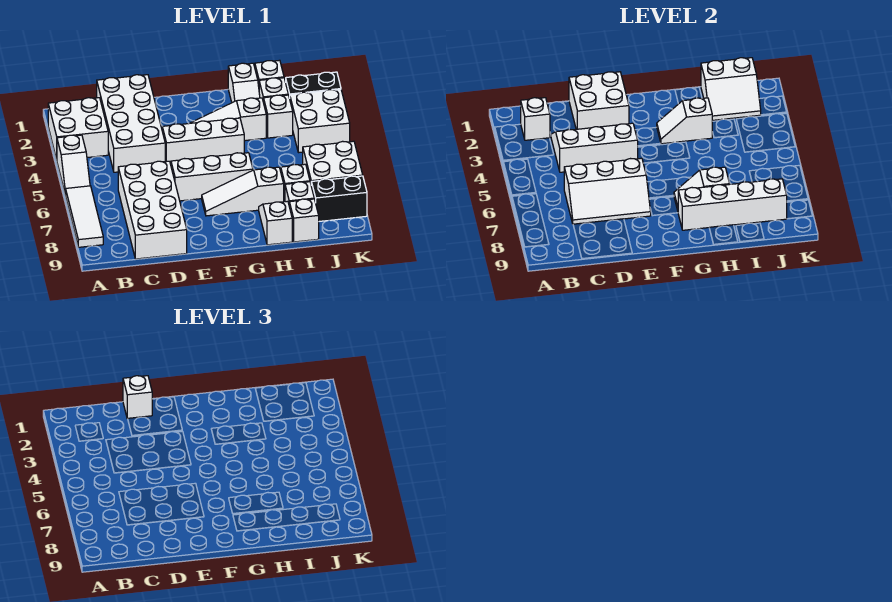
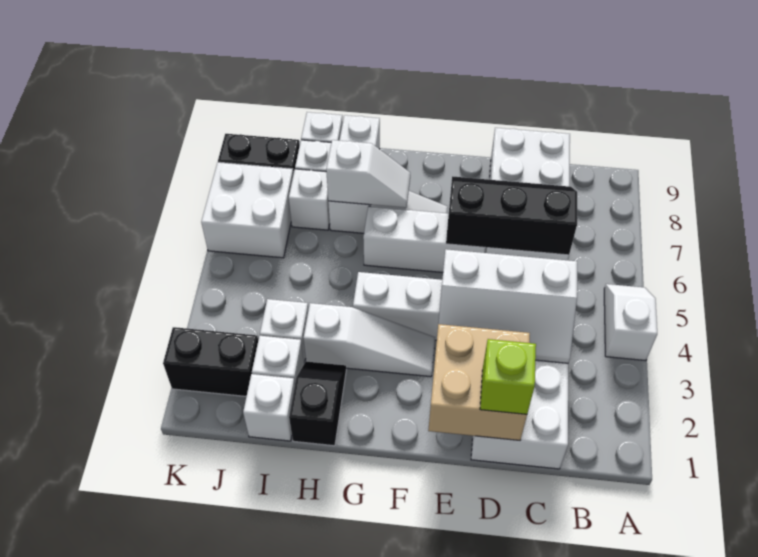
white brick A2:B3 level 1 -> none
white tile A6:A8 level 1 -> none
white brick B2 level 2 -> none
white slope C6:E7 level 2 top 6 -> black slope C6:E7 level 2 top 6
white brick D1:E2 level 2 -> tan brick D1:E2 level 2
white brick D1 level 3 -> lime brick D1 level 3
white slope G3:H3 level 2 top H -> none
white brick G8:J8 level 2 -> none
white slope H1:H2 level 1 top 1 -> black slope H1:H2 level 1 top 1
white slope I1:J2 level 2 top 1 -> none
white brick J3:K4 level 1 -> none

